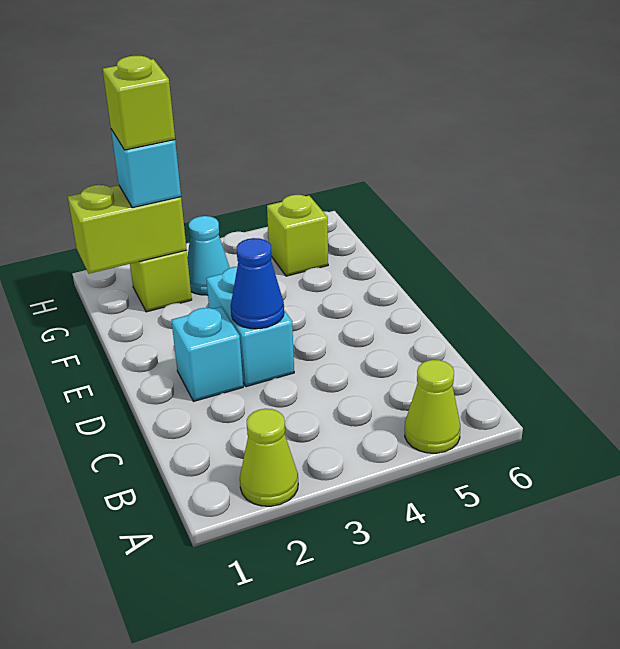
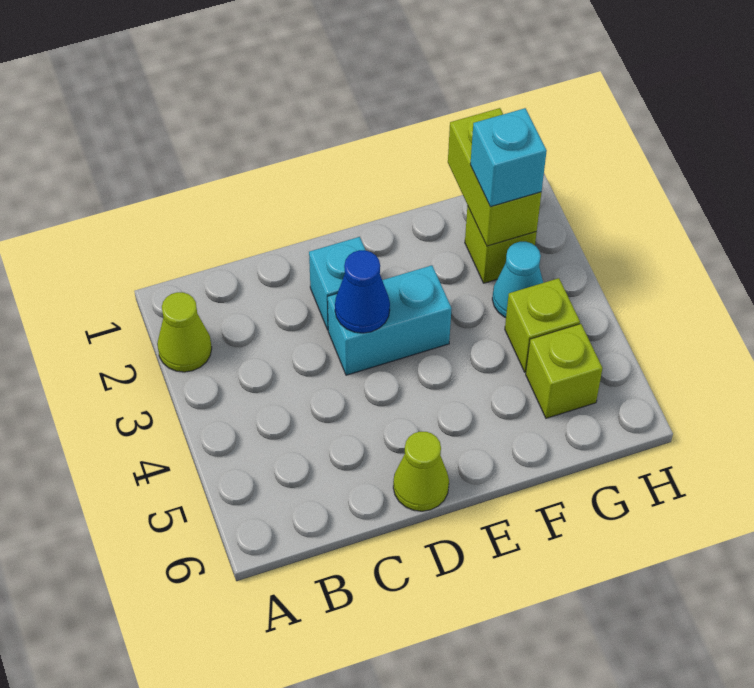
lime cone A5 level 1 -> lime cone D6 level 1
lime brick G2 level 4 -> lime brick G4 level 1

